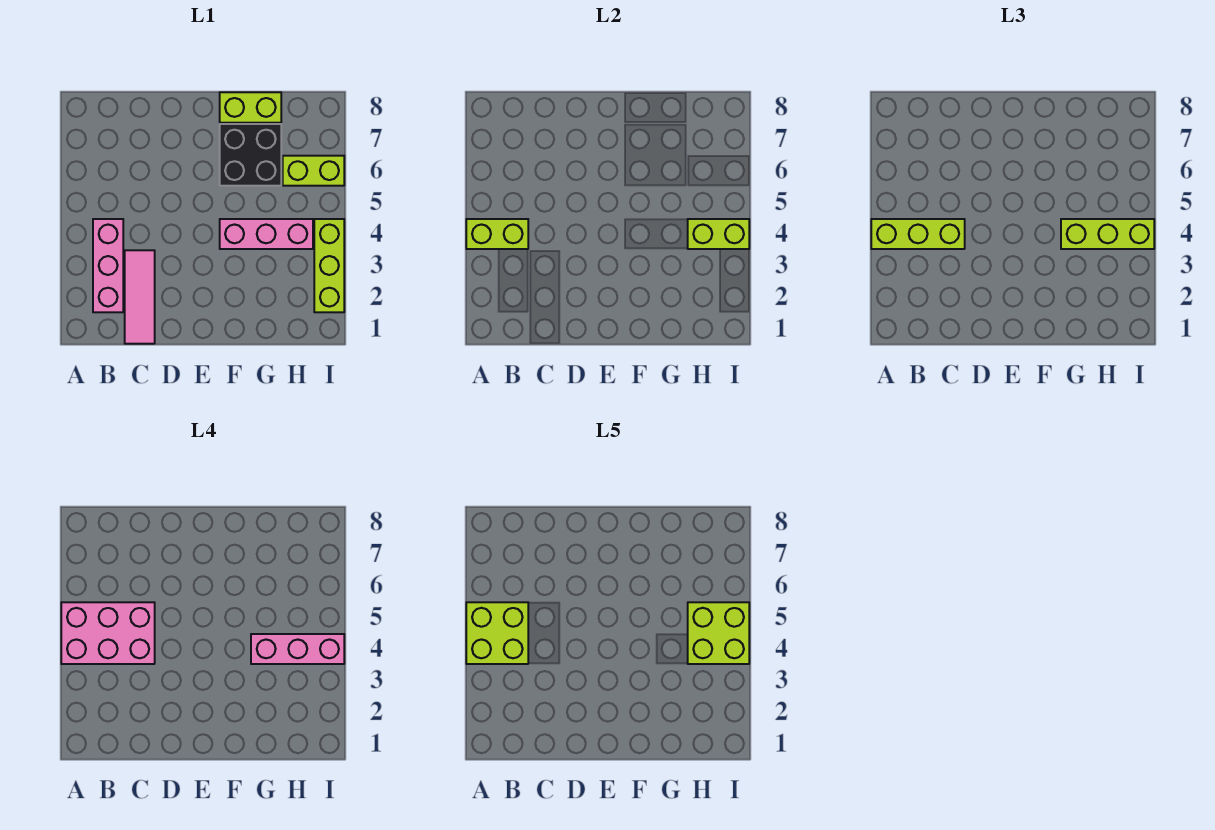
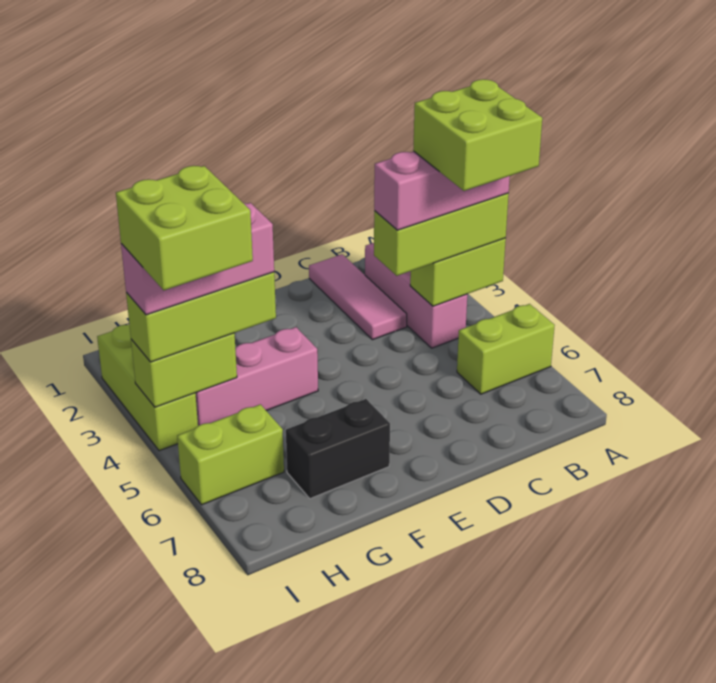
pink brick A4:C5 level 4 -> pink brick A4:C4 level 4
black brick F6:G7 level 1 -> black brick F7:G7 level 1
lime brick F8:G8 level 1 -> lime brick A6:B6 level 1

